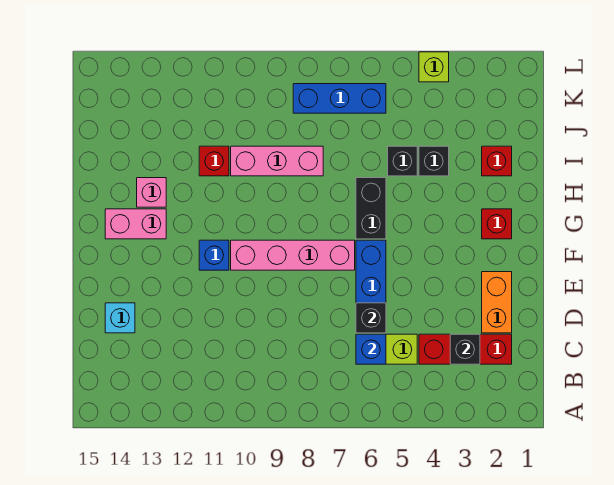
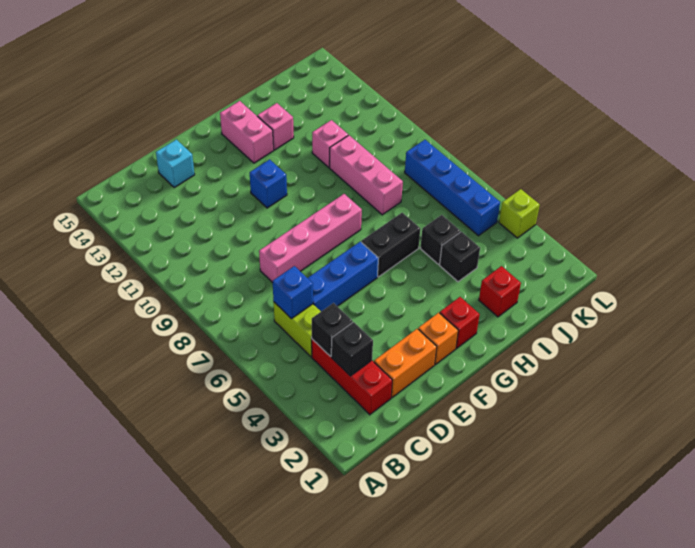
black brick D6 level 2 -> black brick C4 level 2
none -> orange brick F2 level 1
pink brick F7:F10 level 1 -> pink brick D8:G8 level 1
red brick I11 level 1 -> pink brick I11 level 1
blue brick K6:K8 level 1 -> blue brick K5:K8 level 1

